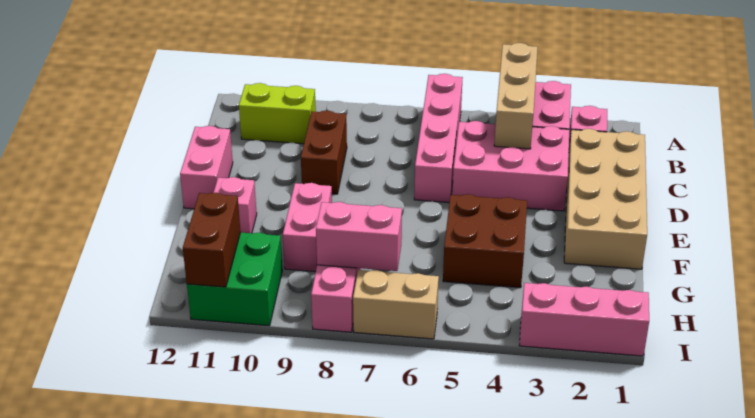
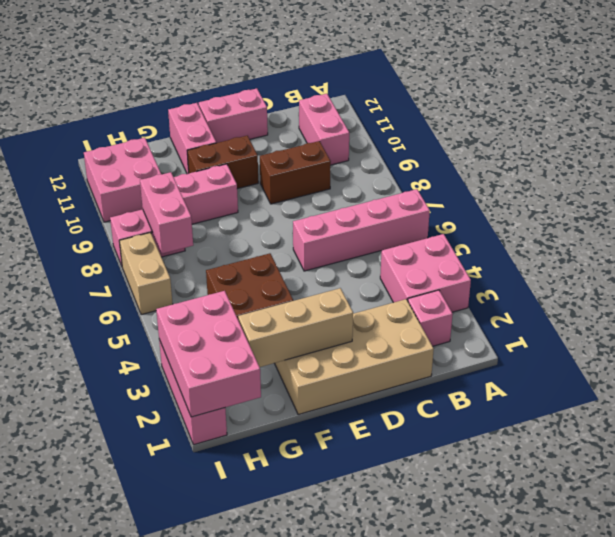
tan brick A4:C4 level 2 -> tan brick E2:G2 level 2
lime brick B10:B11 level 1 -> pink brick B10:B11 level 1
pink brick C3:D5 level 1 -> pink brick H1:I3 level 2
pink brick F11 level 1 -> pink brick F11:F12 level 1
green brick H10:I11 level 1 -> pink brick H10:I11 level 1
brown brick H11:I11 level 2 -> brown brick E10:F10 level 1

